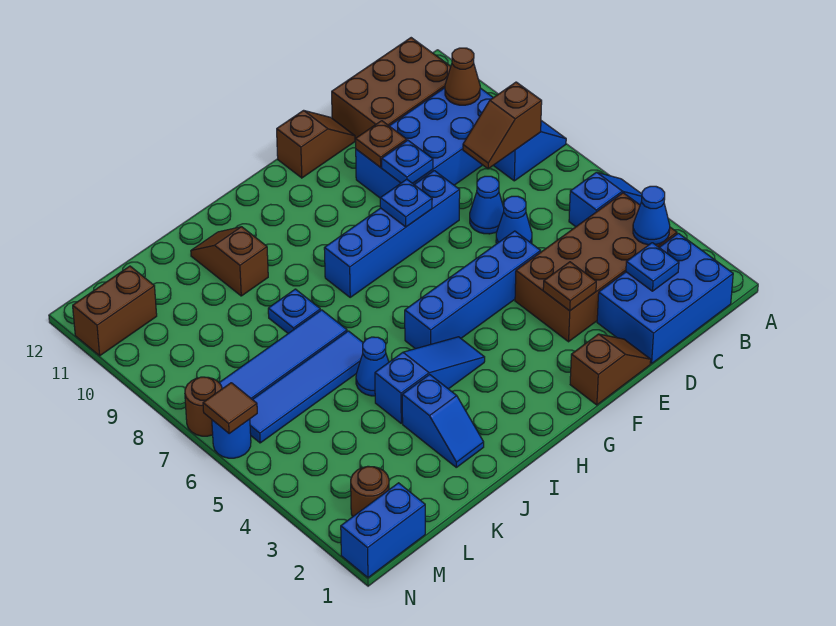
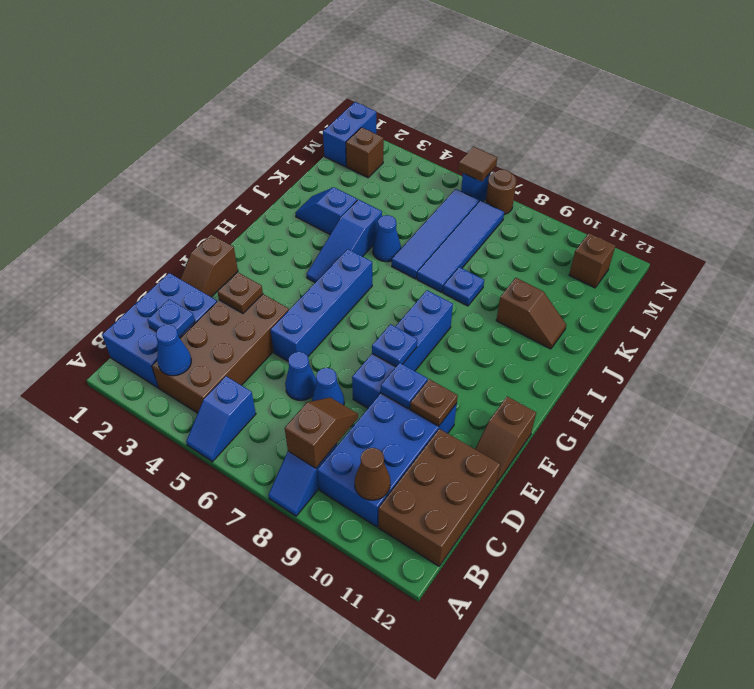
brown round brick M2 level 1 -> brown brick M2 level 1
brown brick M11:N11 level 1 -> brown brick M11 level 1

